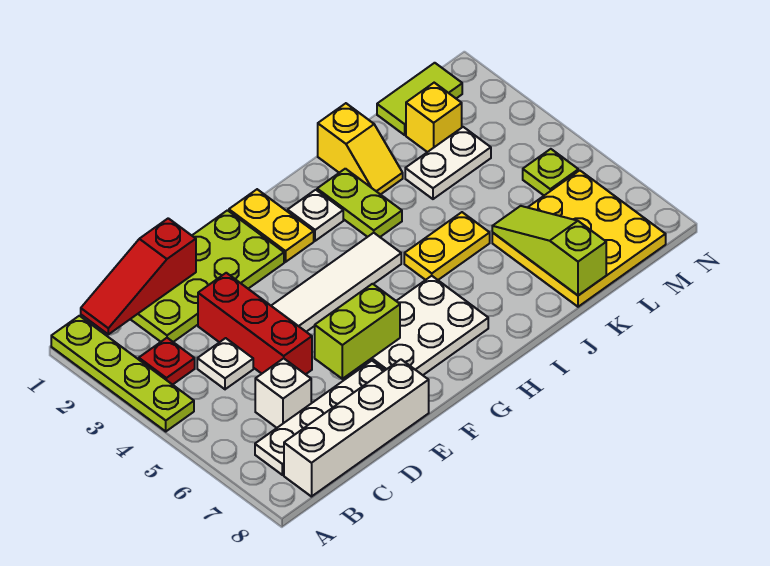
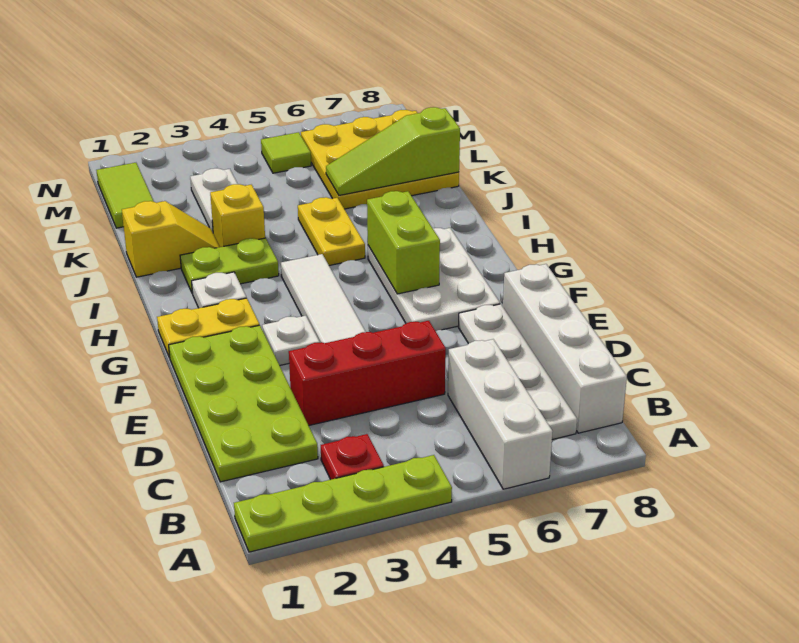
red slope B1:D1 level 2 top D -> none
white plate C4 level 1 -> white plate F3 level 1
white brick C6 level 1 -> white brick A6:C6 level 1
lime brick E6:F6 level 2 -> lime brick G6:H6 level 2
yellow brick L2 level 1 -> yellow brick J3 level 1
lime plate M5 level 1 -> lime tile M5 level 1

